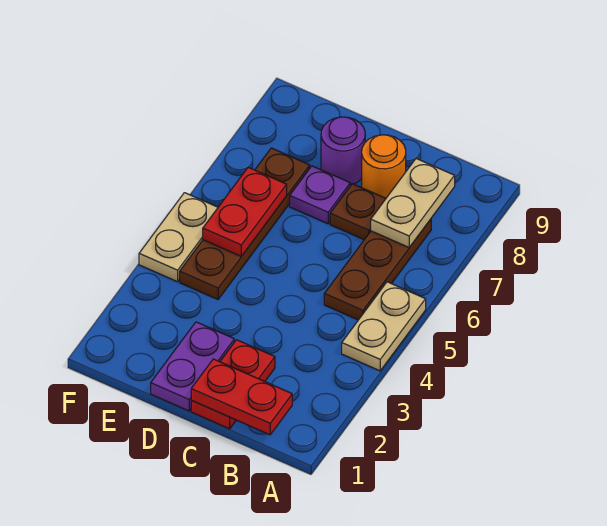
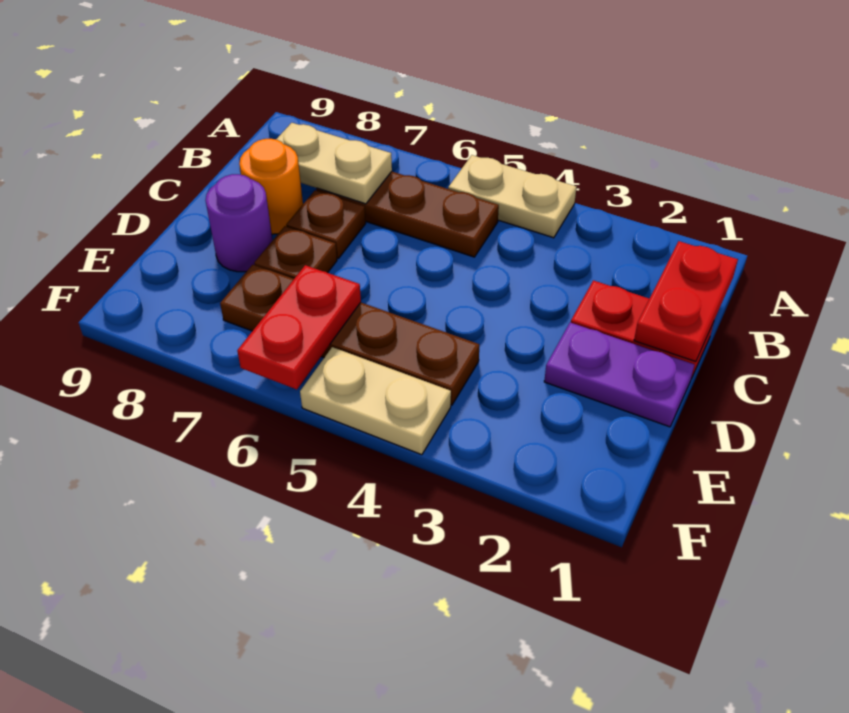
purple plate D7 level 1 -> brown plate D7 level 1
red plate E5:E6 level 2 -> red plate E6:F6 level 2

